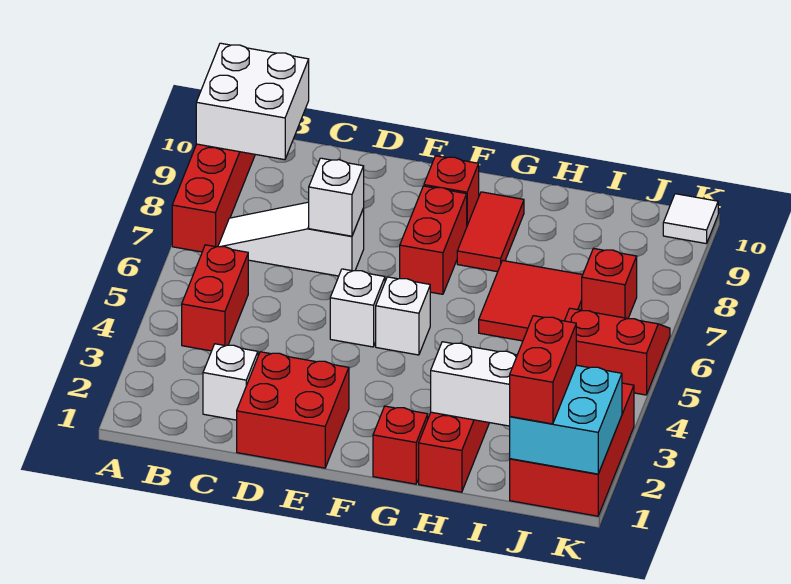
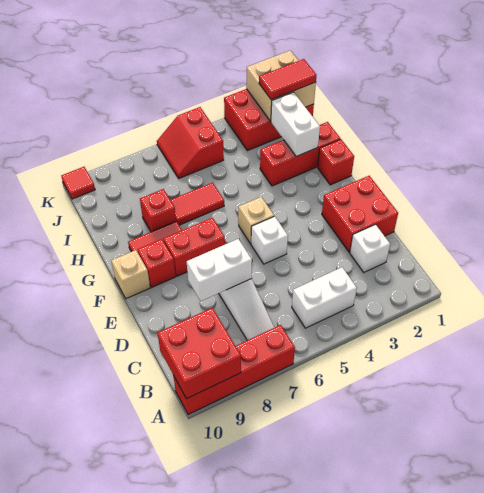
white brick A9:B10 level 2 -> red brick A9:B10 level 2
red brick B4:B5 level 1 -> white brick B4:B5 level 1
white brick D7 level 2 -> white brick D7:D8 level 2
white brick F5 level 1 -> tan brick F5 level 1
none -> tan brick F10 level 1
red tile H6:I7 level 1 -> red tile H6:H7 level 1
cyan brick J1:K2 level 2 -> tan brick J1:K2 level 2
red brick J1:J2 level 3 -> red tile J1:J2 level 3
red brick J7 level 1 -> red brick H8 level 1
white tile K10 level 1 -> red tile K10 level 1

